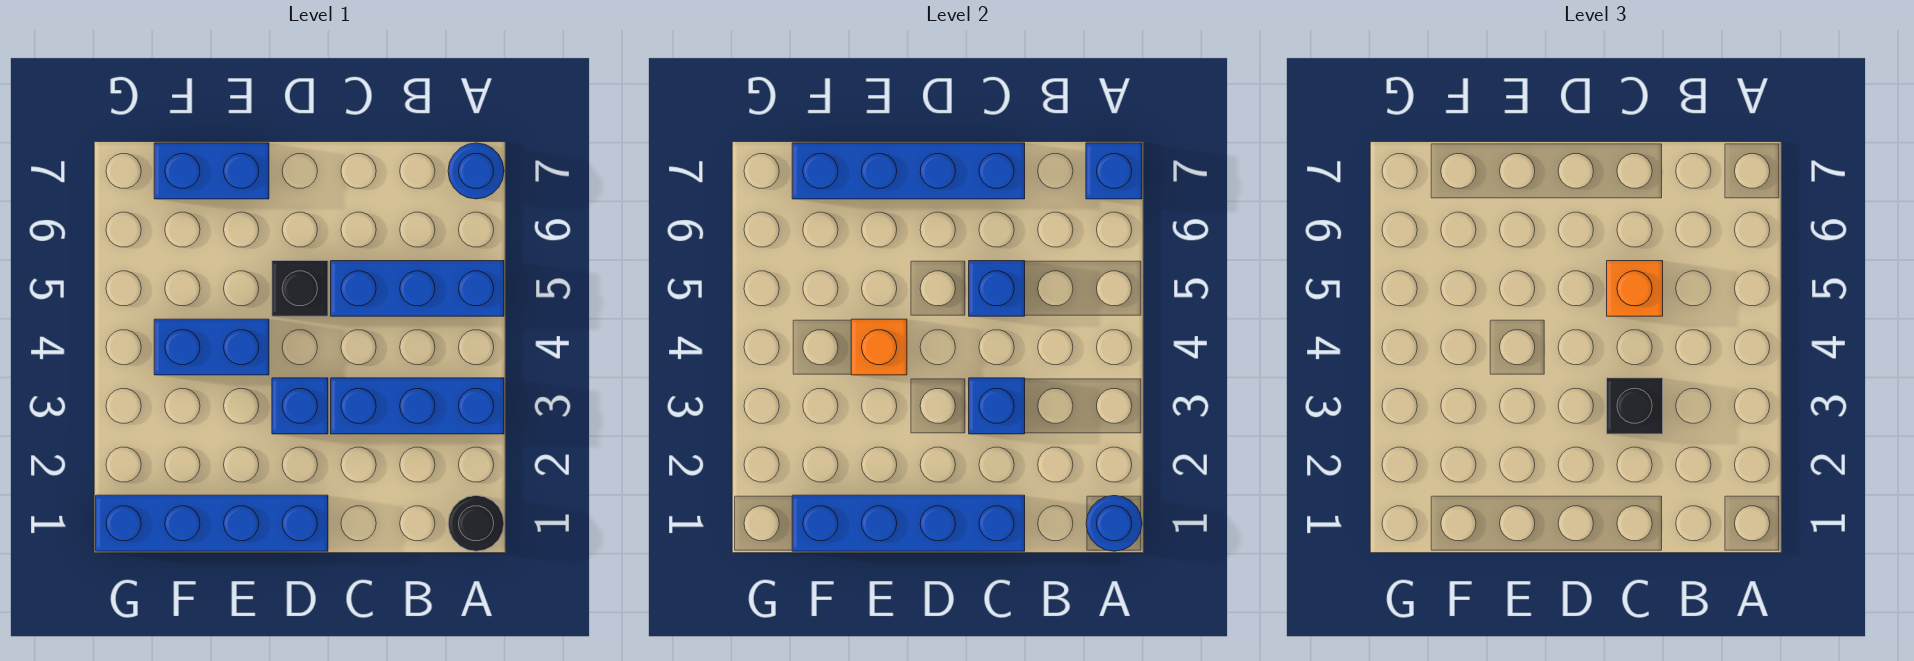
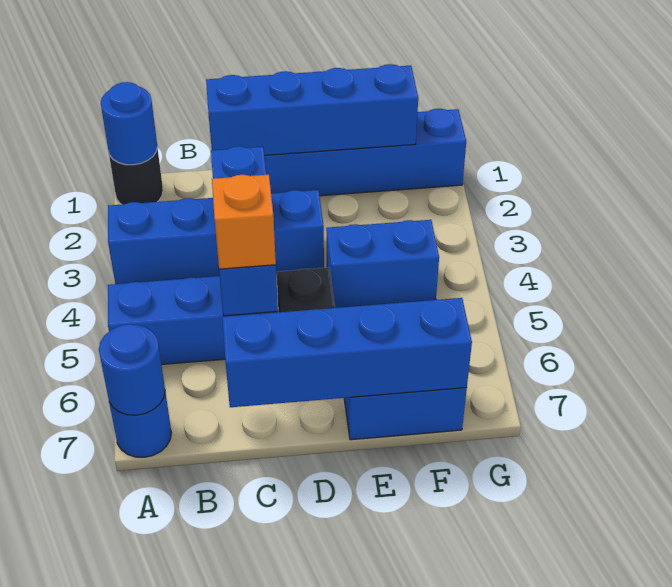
blue brick A7 level 2 -> blue round brick A7 level 2
black brick C3 level 3 -> none
orange brick E4 level 2 -> none

